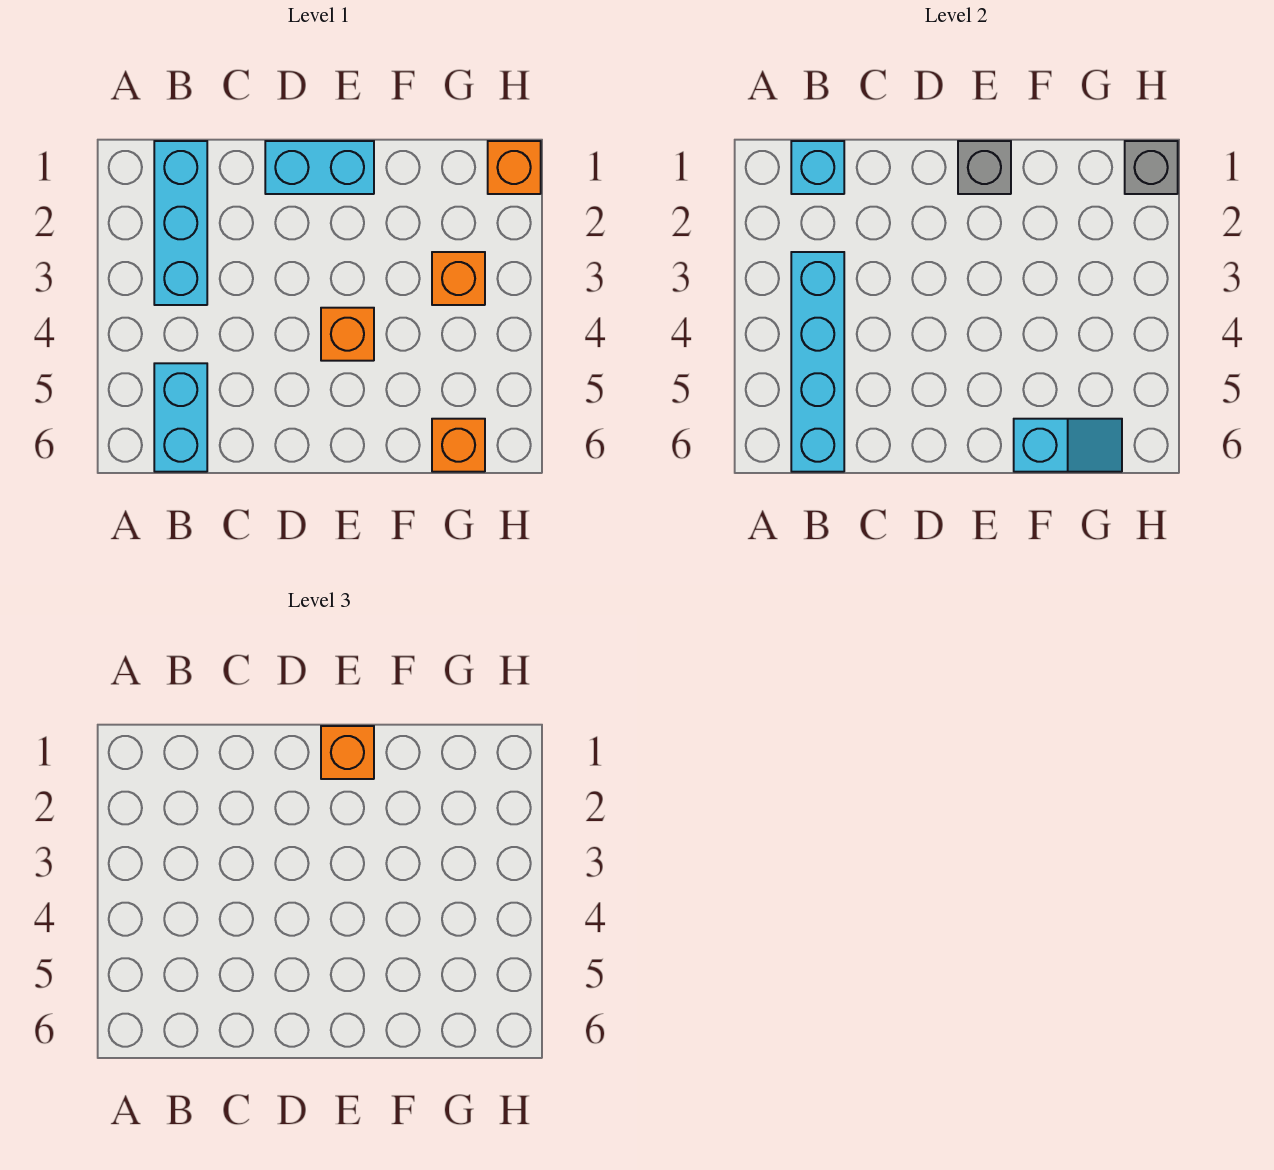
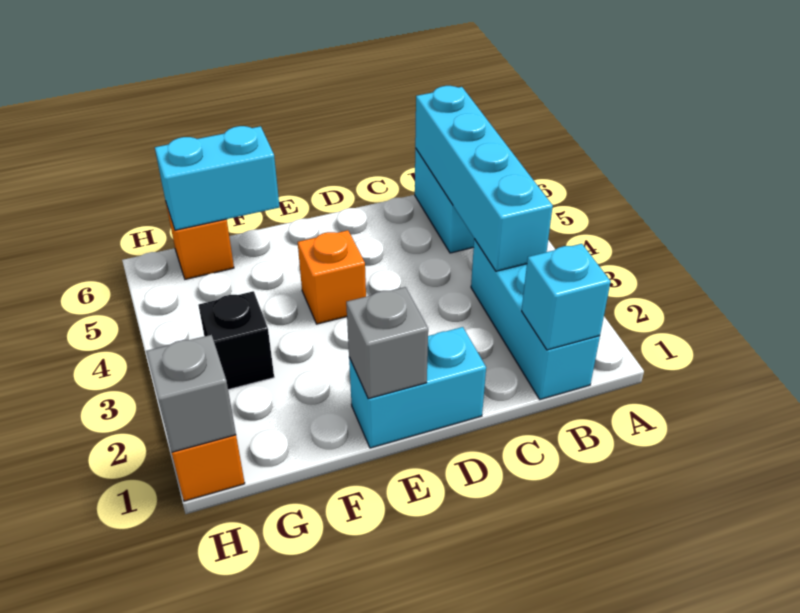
orange brick E1 level 3 -> none
cyan slope F6:G6 level 2 top F -> cyan brick F6:G6 level 2
orange brick G3 level 1 -> black brick G3 level 1

